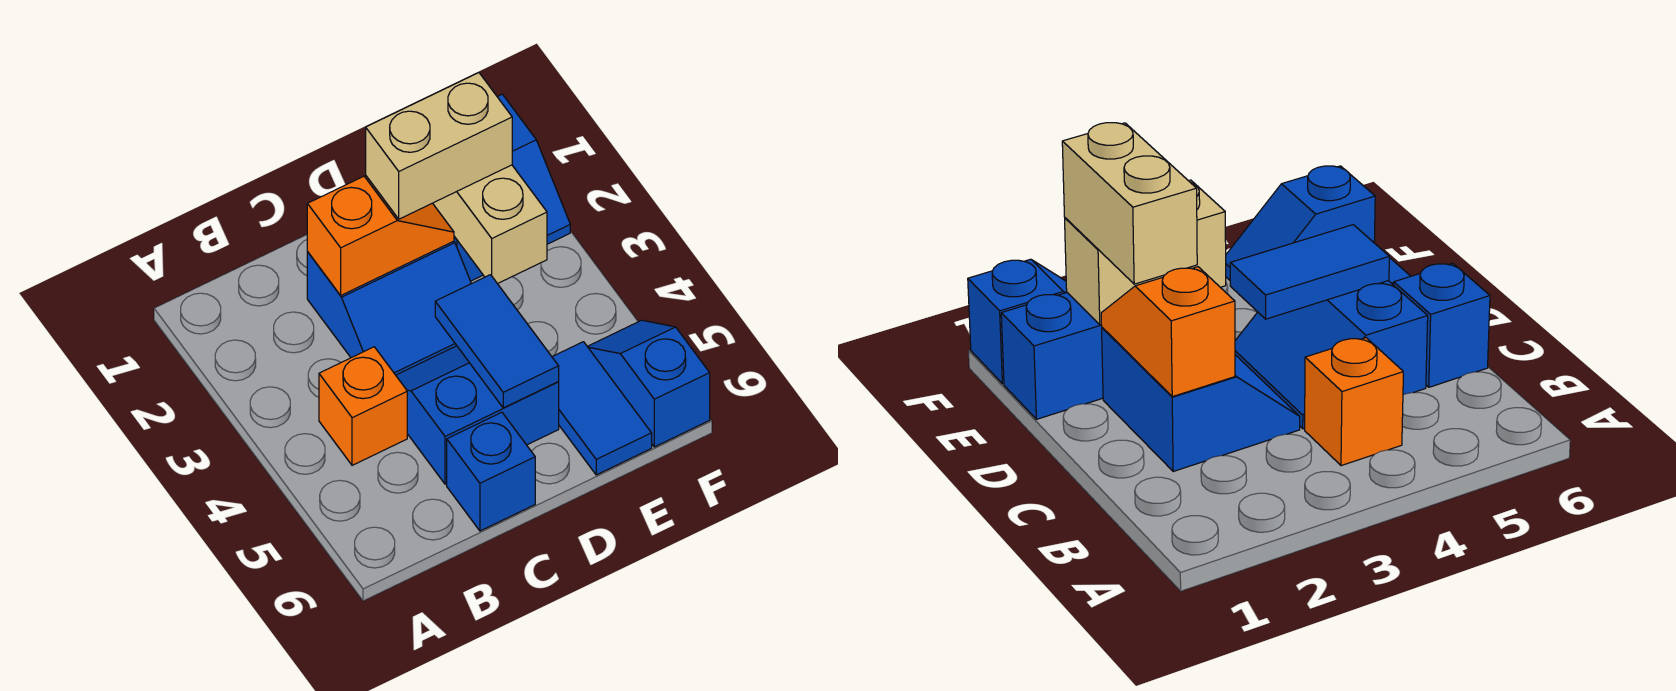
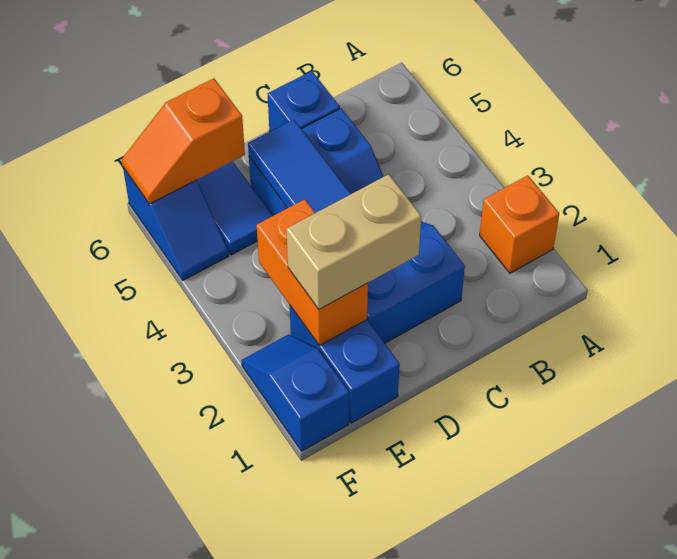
orange brick B4 level 1 -> orange brick A2 level 1
orange slope C2:D2 level 2 top C -> orange slope E6:F6 level 2 top E
tan brick E2:E3 level 2 -> orange brick E2:E3 level 2

